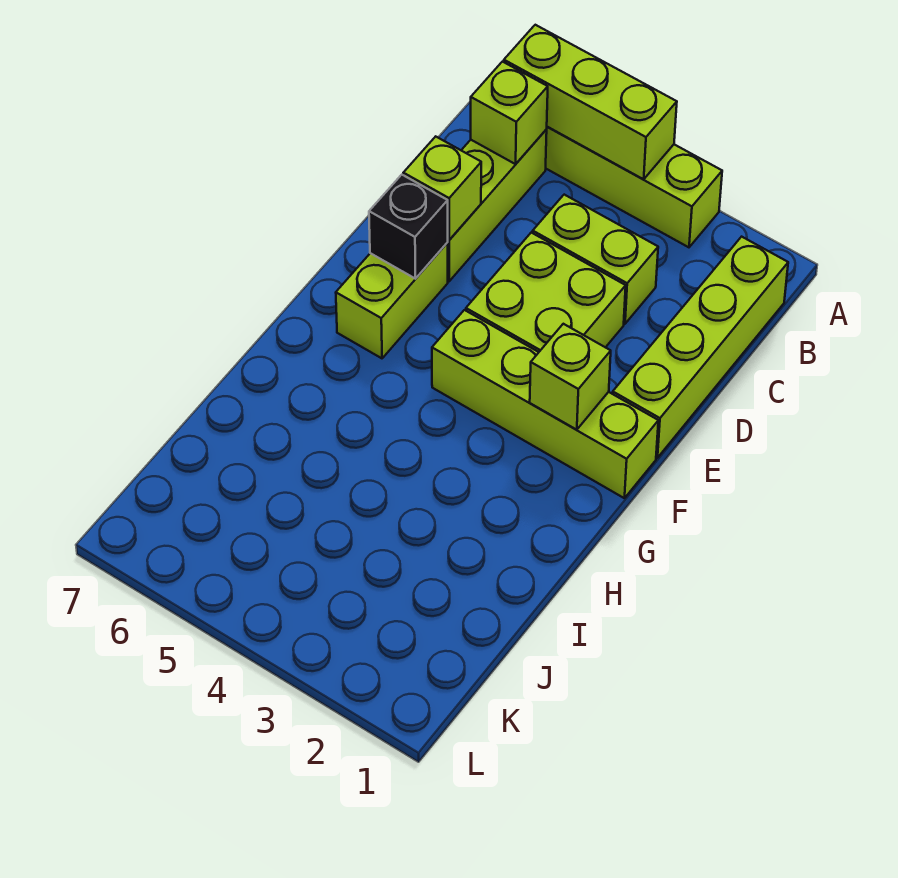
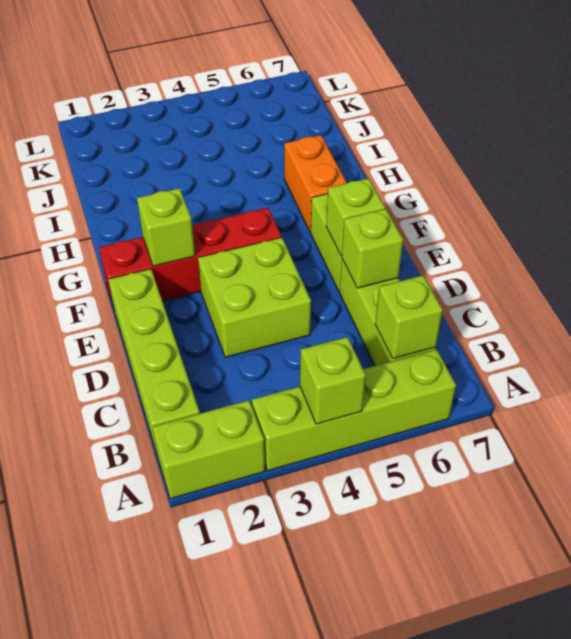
lime brick A4:A6 level 2 -> lime brick A4 level 2
lime brick C3:C4 level 1 -> lime brick A1:A2 level 1
black brick E6 level 2 -> lime brick E6 level 2
lime brick F1:F4 level 1 -> red brick F1:F4 level 1
none -> orange brick G6:H6 level 1

